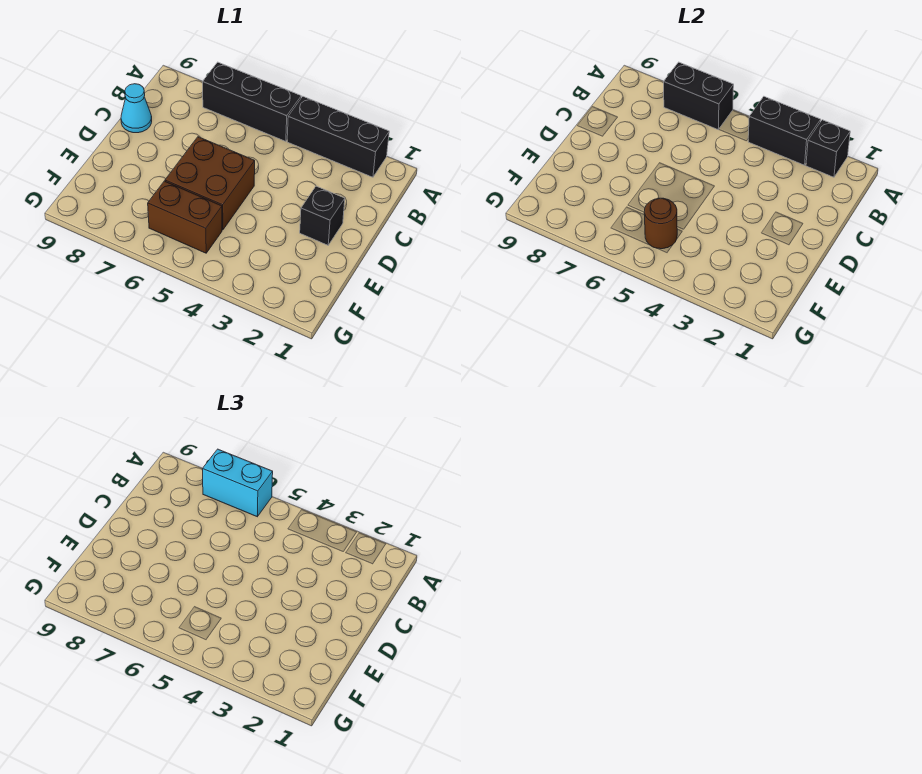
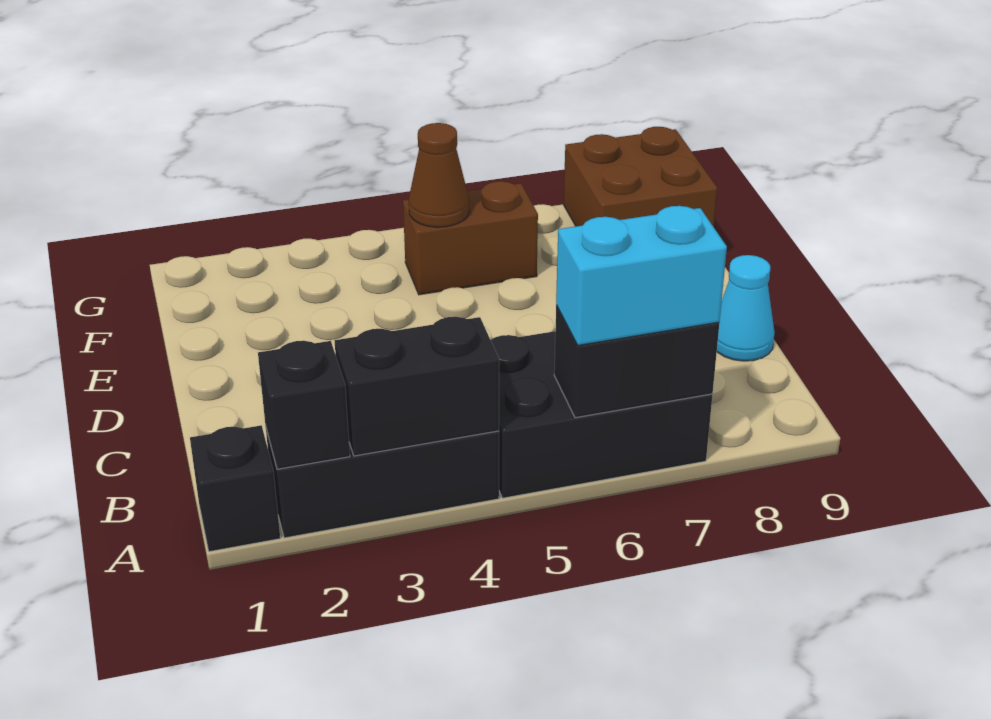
black brick A5:A7 level 1 -> black brick A5:B7 level 1
black brick D2 level 1 -> black brick A1 level 1
brown brick D5:E6 level 1 -> brown brick F8:G9 level 1
brown round brick F5 level 2 -> brown cone F5 level 2

